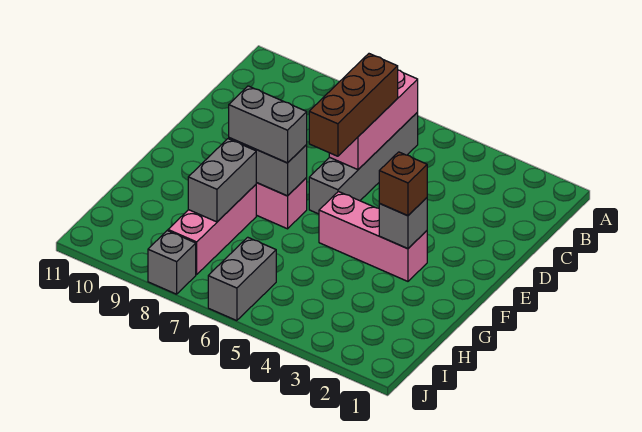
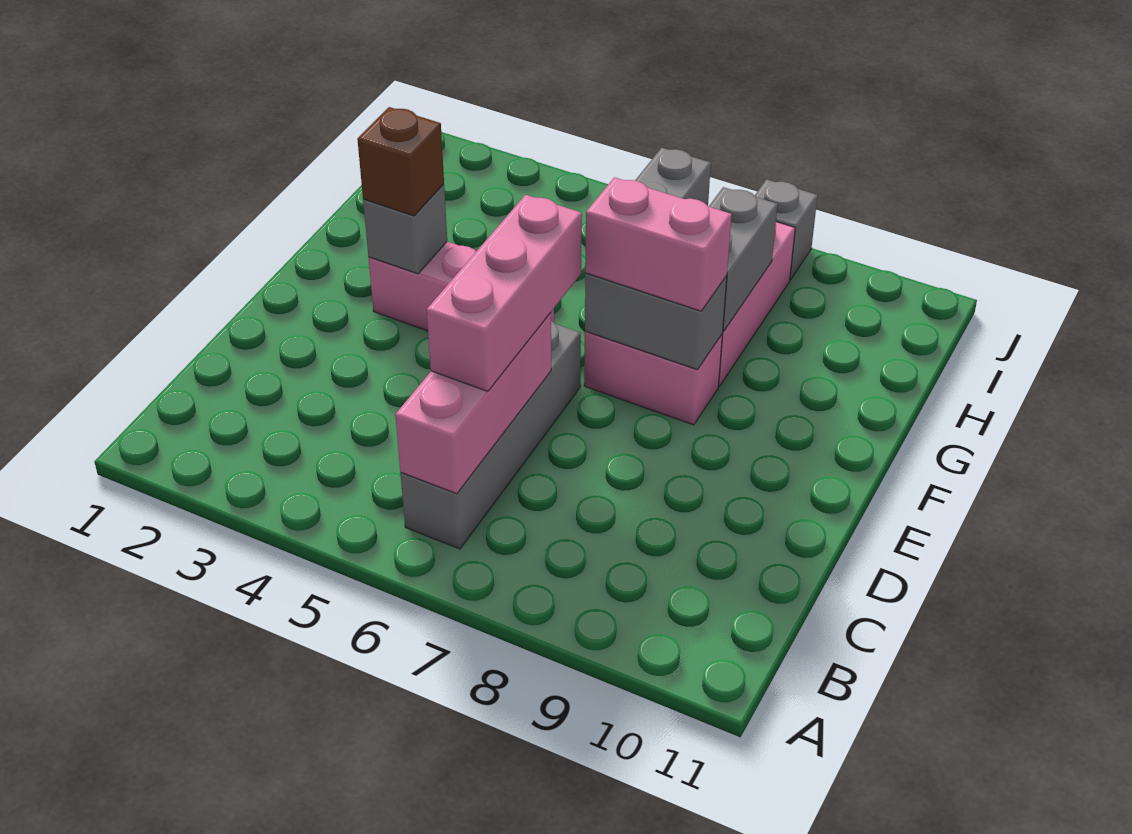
brown brick C6:E6 level 3 -> pink brick C6:E6 level 3
grey brick F7:F8 level 3 -> pink brick F7:F8 level 3

